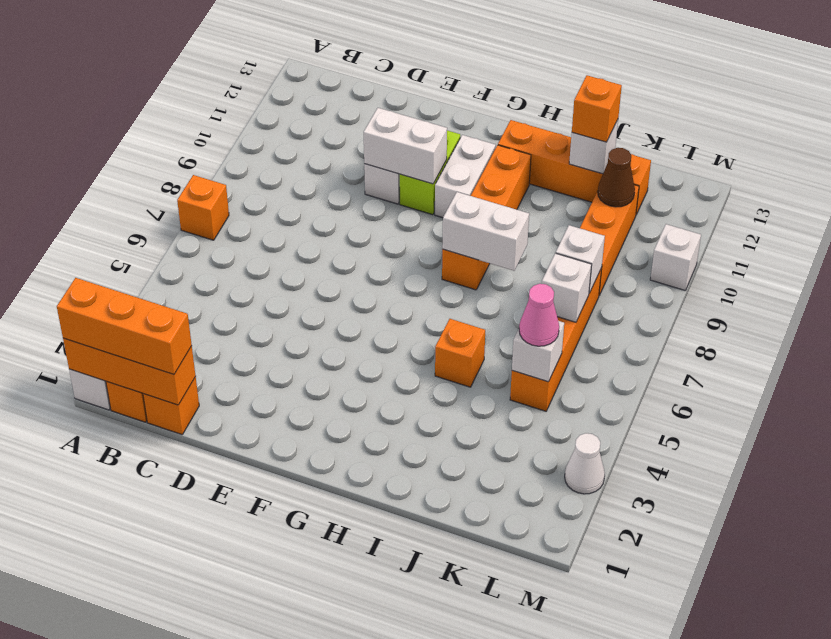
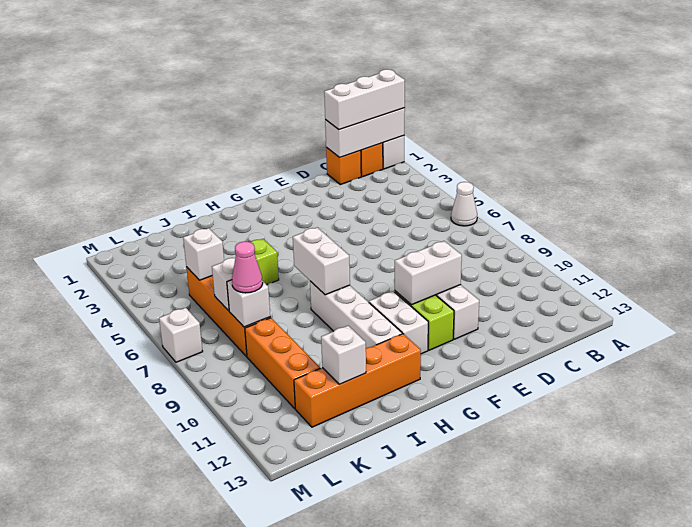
orange brick A1:C1 level 2 -> white brick A1:C1 level 2
orange brick A1:C1 level 3 -> white brick A1:C1 level 3
orange brick A7 level 1 -> none
orange brick H8:H11 level 1 -> white brick H8:H11 level 1
white brick H8:I8 level 2 -> white brick H7:H8 level 2
orange brick I5 level 1 -> lime brick I5 level 1
orange brick J12 level 3 -> none
pink cone K5 level 3 -> pink cone K8 level 3
brown cone K11 level 2 -> none
white cone M3 level 1 -> white cone A6 level 1
white brick M10 level 1 -> white brick M7 level 1

